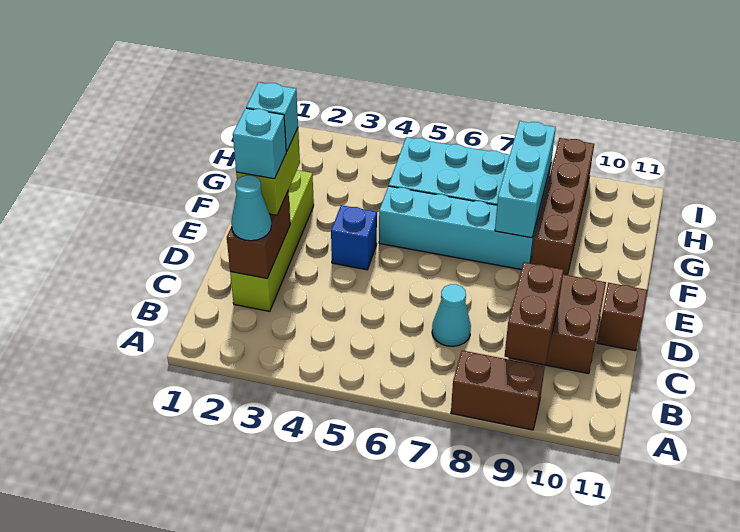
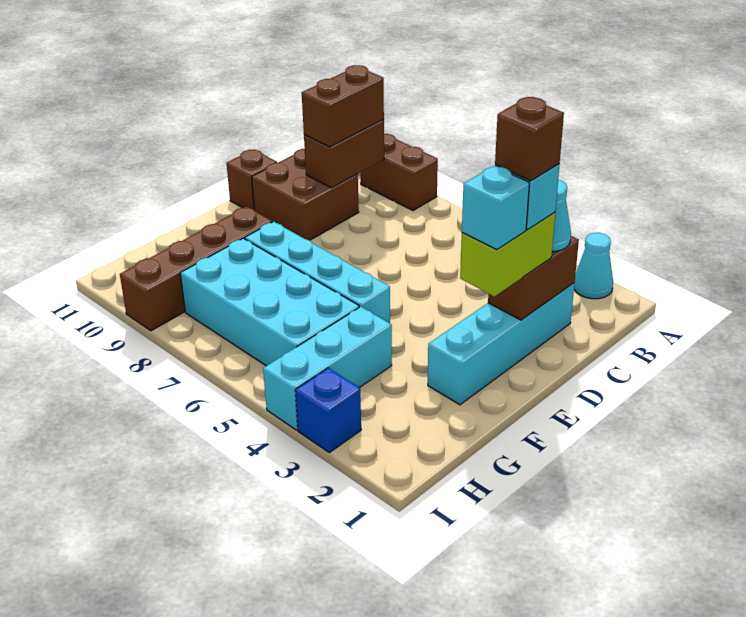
none -> brown brick B9:C9 level 3
lime brick C2:F2 level 1 -> cyan brick C2:F2 level 1
cyan cone C7 level 1 -> cyan cone A2 level 1
none -> brown brick D2 level 5
blue brick E4 level 1 -> blue brick I3 level 1
cyan brick F8:H8 level 2 -> cyan brick G4:I4 level 1

